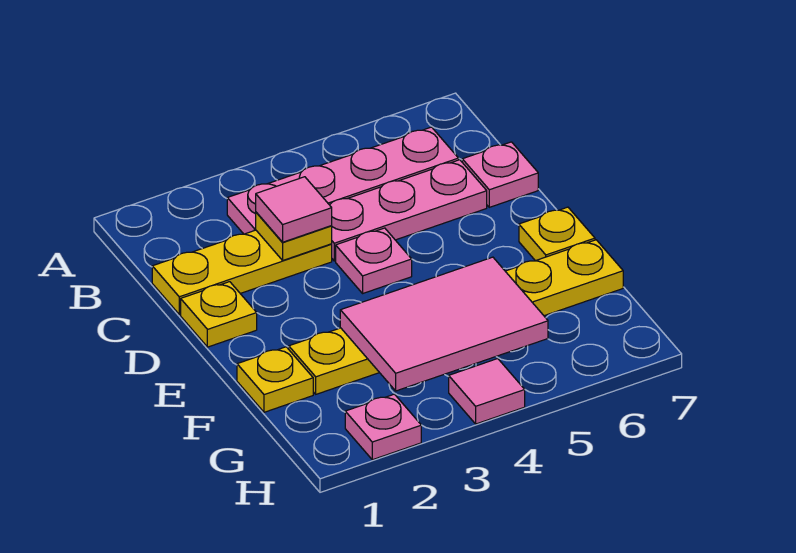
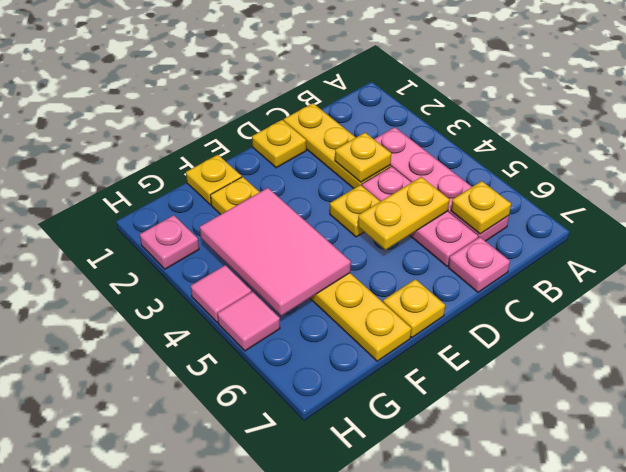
none -> yellow plate B6 level 2
pink tile C3 level 3 -> pink tile H5 level 1
none -> yellow plate C5:D5 level 2
pink plate D4 level 1 -> yellow plate D4 level 1

